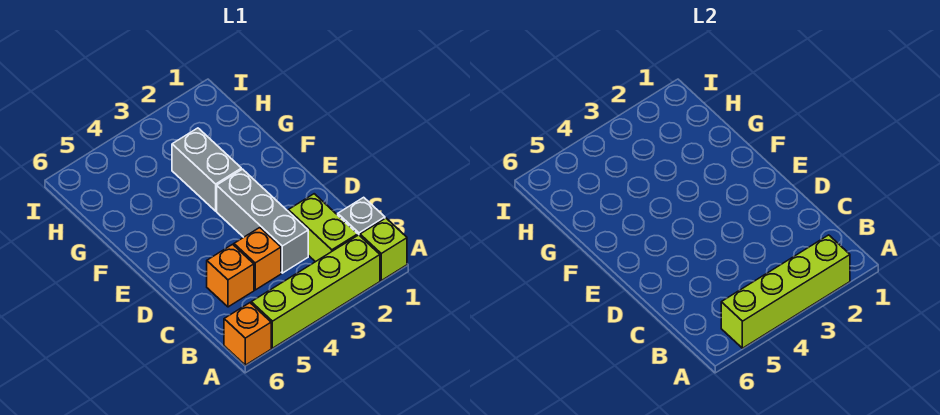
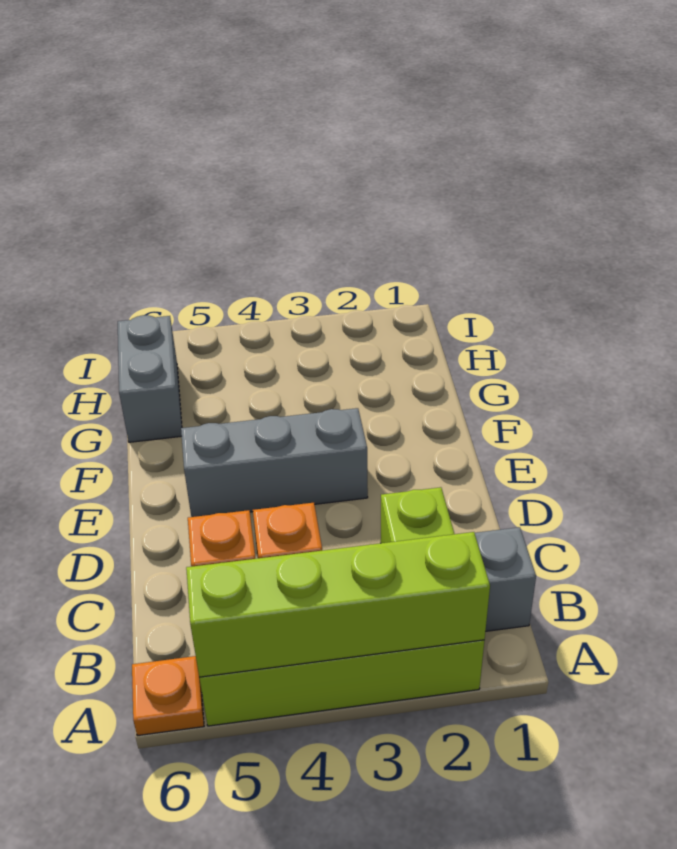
lime brick A1 level 1 -> none
orange brick A6 level 1 -> orange plate A6 level 1
grey brick C3:E3 level 1 -> grey brick E3:E5 level 1
grey brick F3:G3 level 1 -> grey brick G6:H6 level 1

